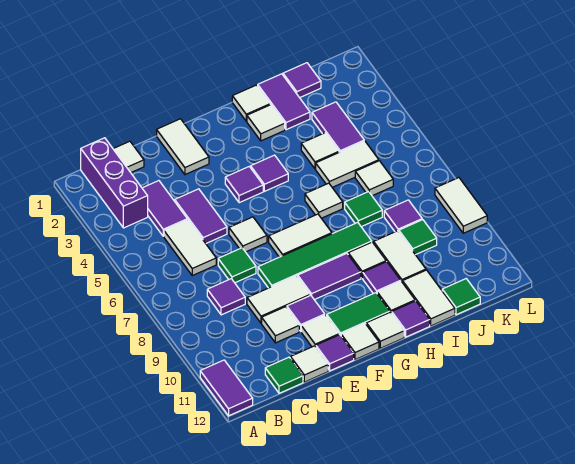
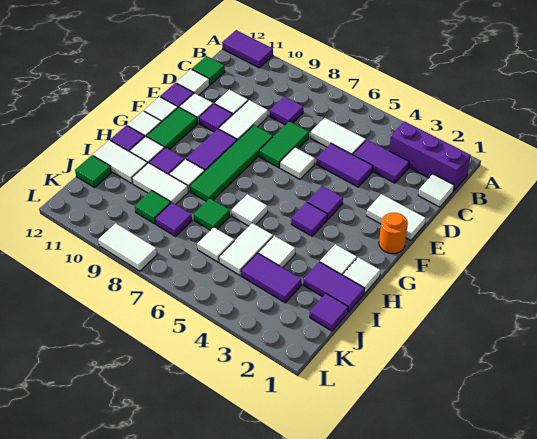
green tile D7 level 1 -> green tile D7:E7 level 1
none -> orange round brick F1 level 1
white tile F7:G7 level 1 -> none

